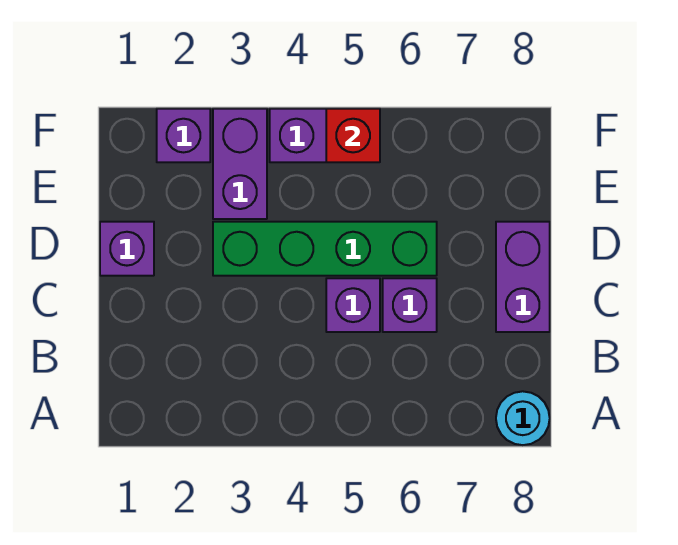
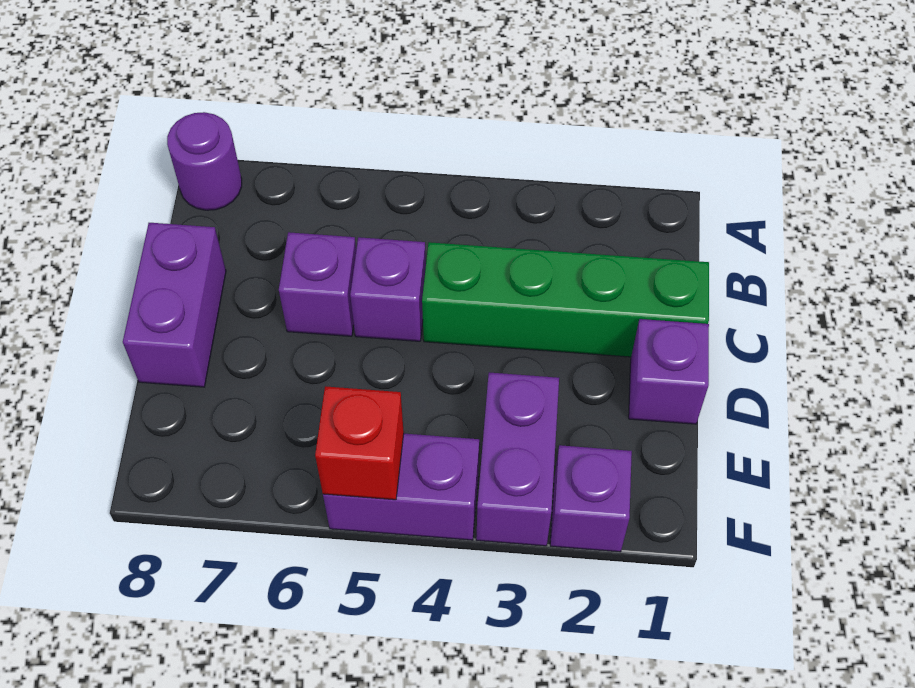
cyan round brick A8 level 1 -> purple round brick A8 level 1
green brick D3:D6 level 1 -> green brick C1:C4 level 1

